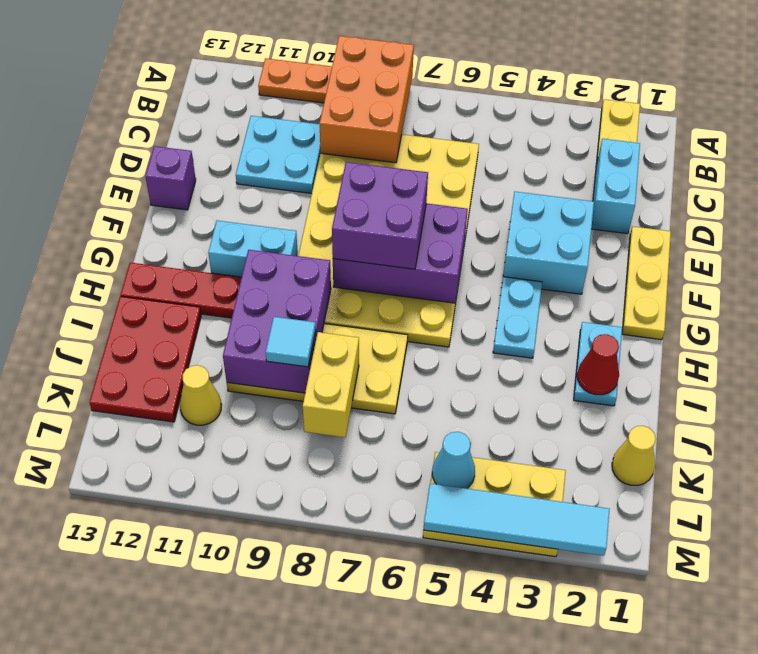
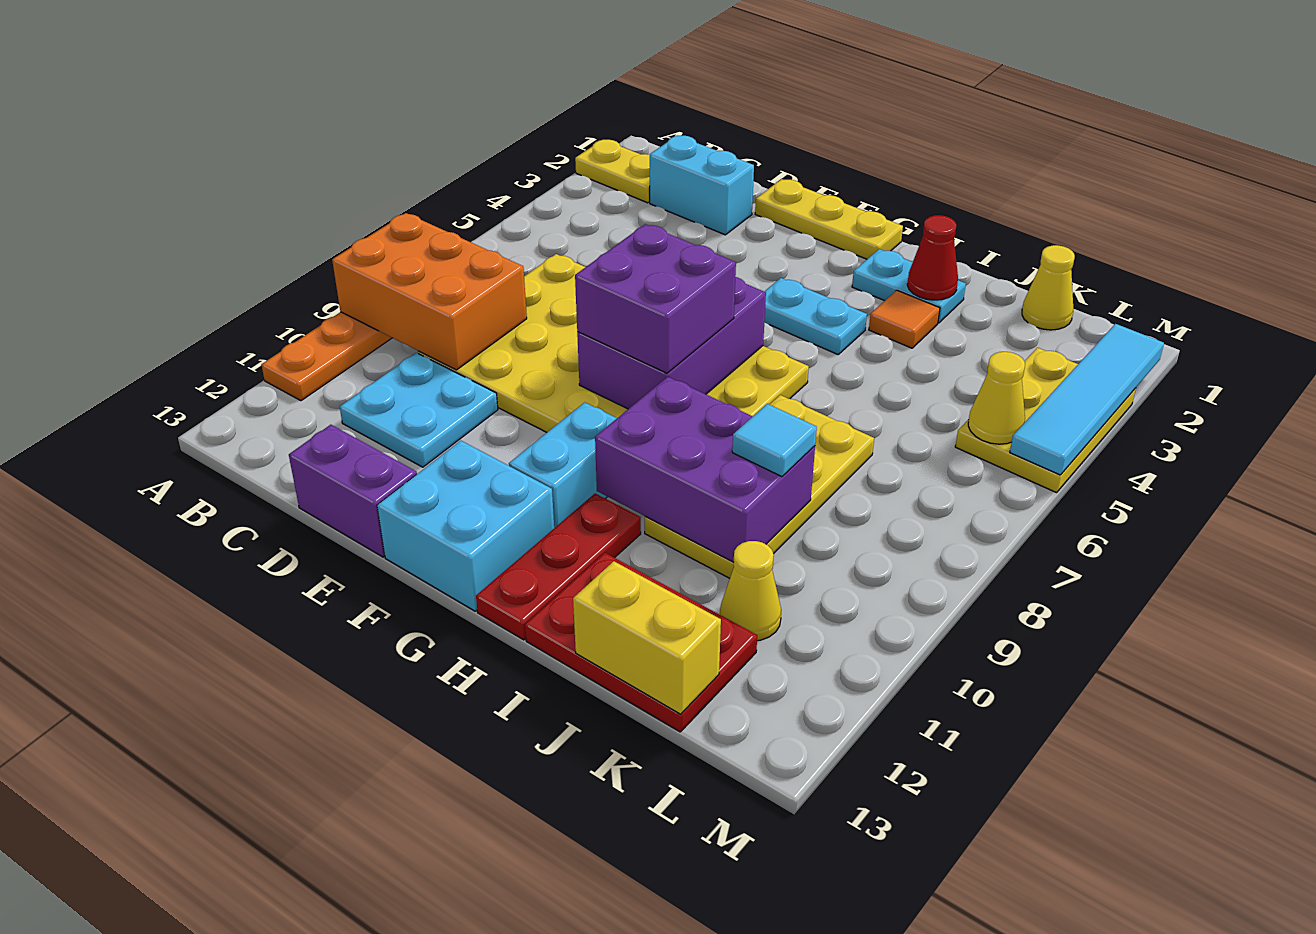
cyan brick E3:F4 level 1 -> cyan brick F12:G13 level 1
purple brick E13 level 1 -> purple brick D13:E13 level 1
none -> orange tile I3 level 1
yellow brick J8:K8 level 2 -> yellow brick J13:K13 level 2
cyan cone L5 level 2 -> yellow cone L5 level 2

